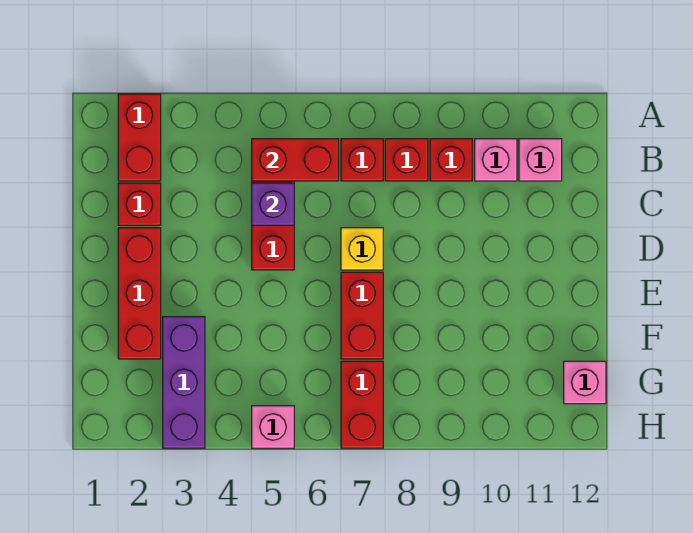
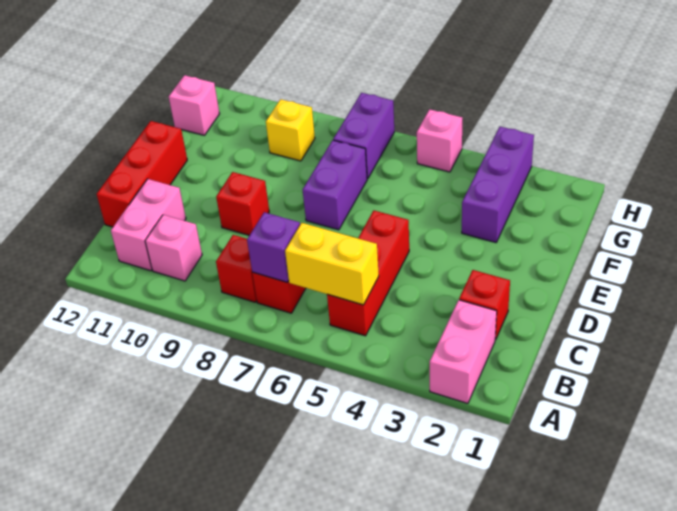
red brick A2:B2 level 1 -> pink brick A2:B2 level 1
red brick B5:B6 level 2 -> yellow brick B5:B6 level 2
red brick B9 level 1 -> red brick D9 level 1
pink brick B11 level 1 -> pink brick B11:C11 level 1
purple brick C5 level 2 -> purple brick B7 level 2
red brick D2:F2 level 1 -> red brick C12:E12 level 1
yellow brick D7 level 1 -> yellow brick G9 level 1
red brick E7:F7 level 1 -> purple brick E7:F7 level 1
red brick G7:H7 level 1 -> purple brick G7:H7 level 1

